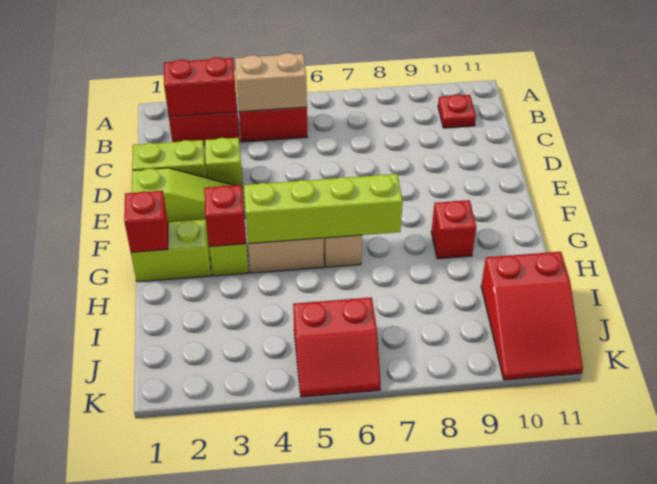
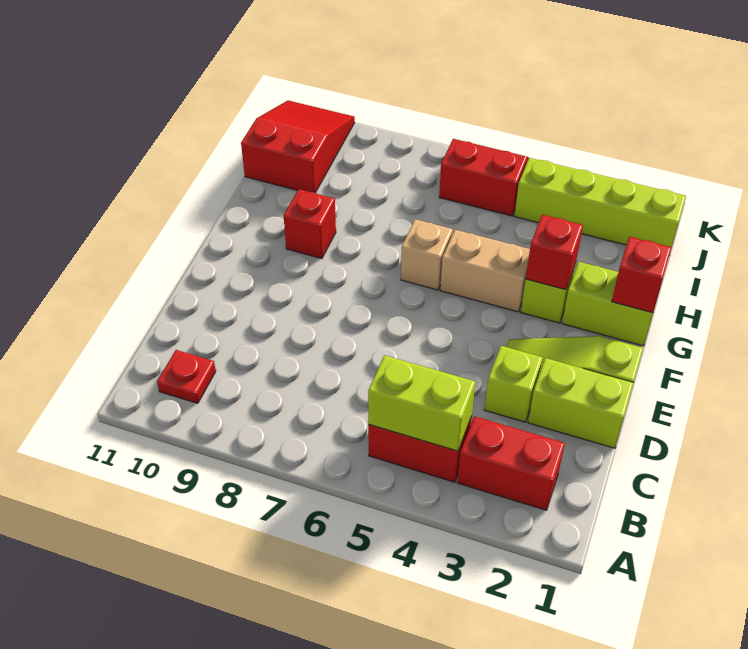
red brick B2:B3 level 2 -> none
tan brick B4:B5 level 2 -> lime brick B4:B5 level 2
lime brick G4:G7 level 2 -> lime brick J1:J4 level 1

